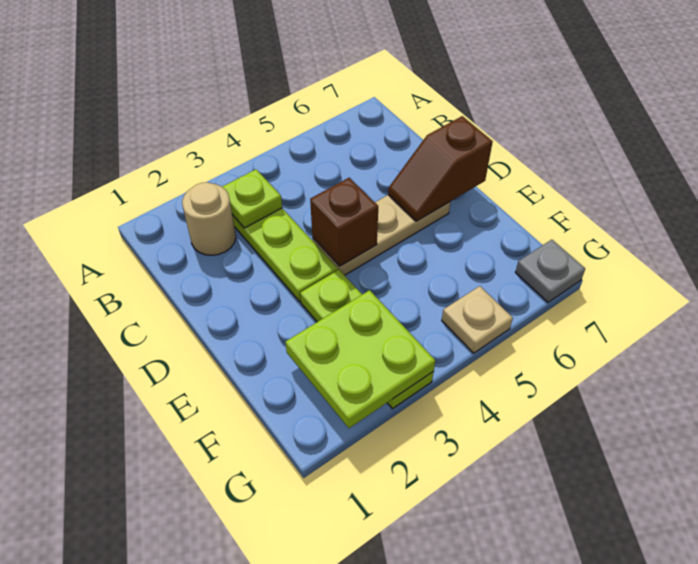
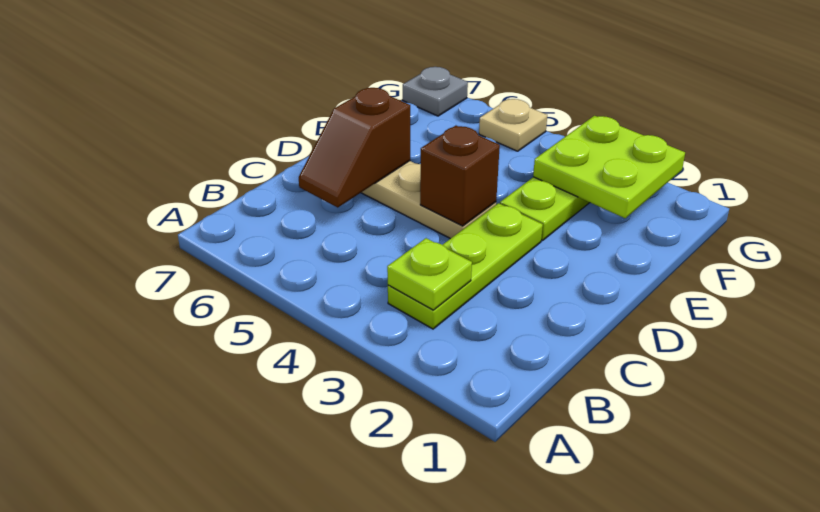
tan round brick B2 level 1 -> none
brown slope D6:D7 level 2 top 7 -> brown slope C6:D6 level 2 top D

